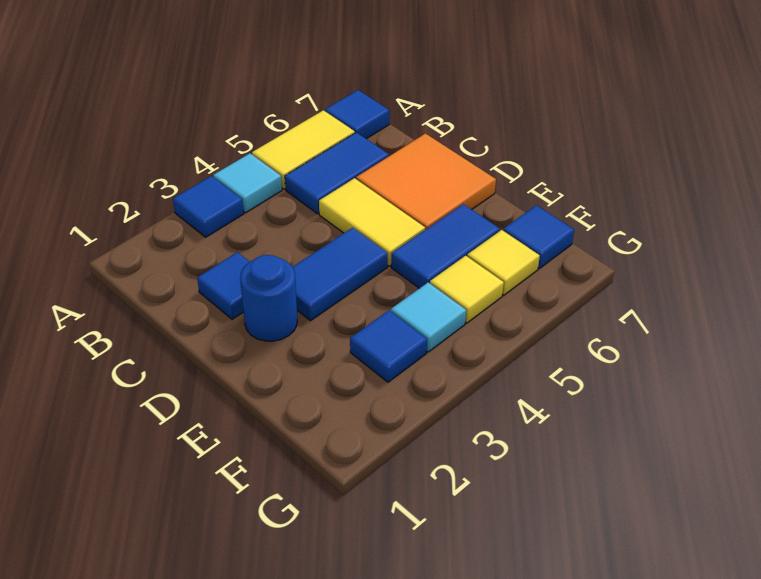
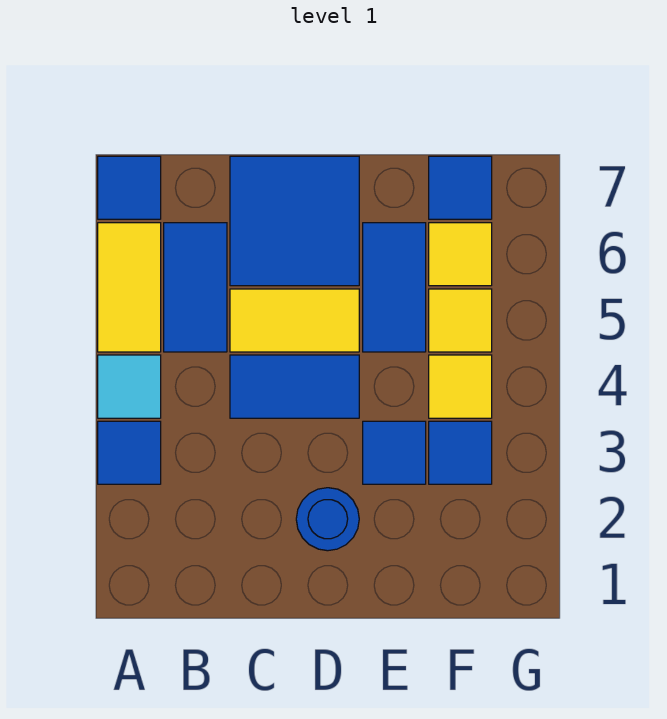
blue tile C2 level 1 -> blue tile E3 level 1
orange tile C6:D7 level 1 -> blue tile C6:D7 level 1
blue tile D3:D4 level 1 -> blue tile C4:D4 level 1
cyan tile F4 level 1 -> yellow tile F4 level 1

